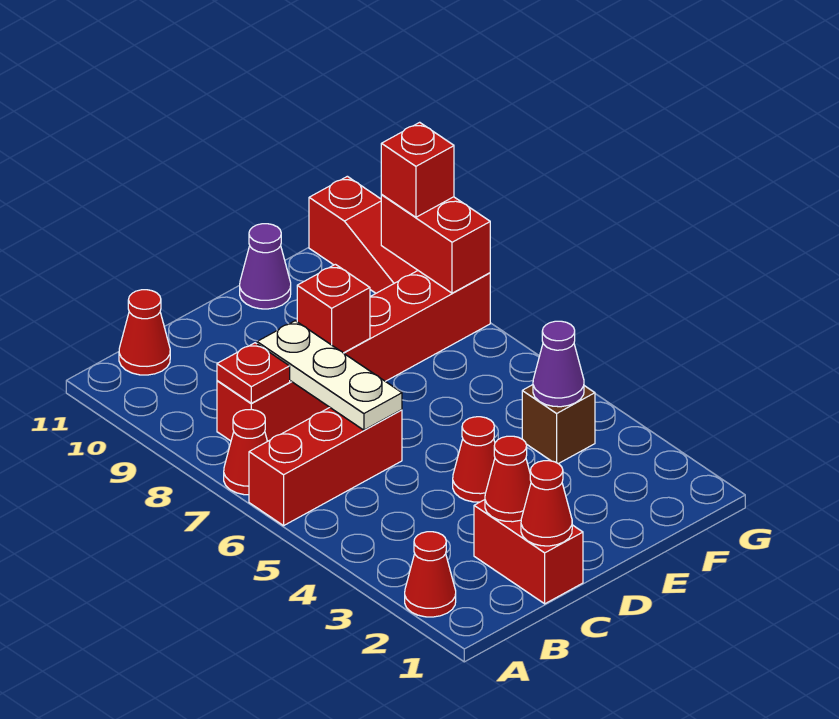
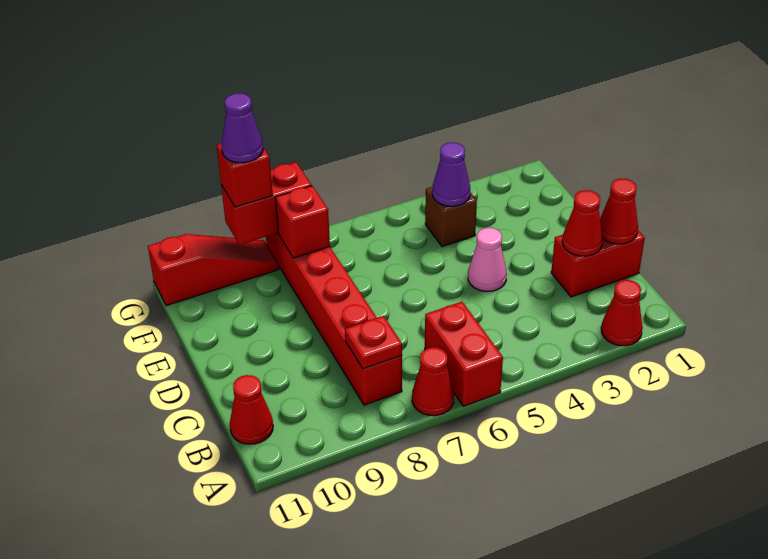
red brick A6:C6 level 1 -> red brick A6:B6 level 1
white plate C6:C8 level 2 -> none
red cone D4 level 1 -> pink cone D4 level 1
red brick D8 level 2 -> red brick F8 level 2
purple cone E11 level 1 -> purple cone G9 level 4

